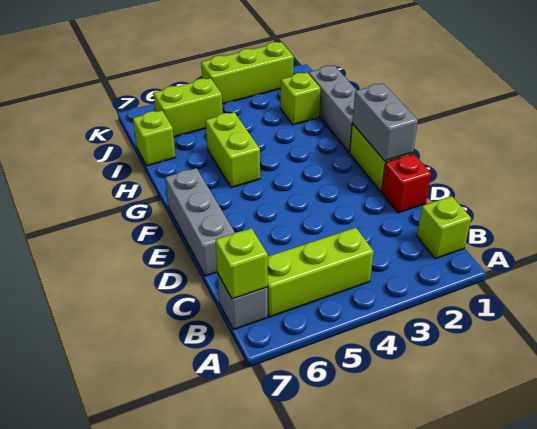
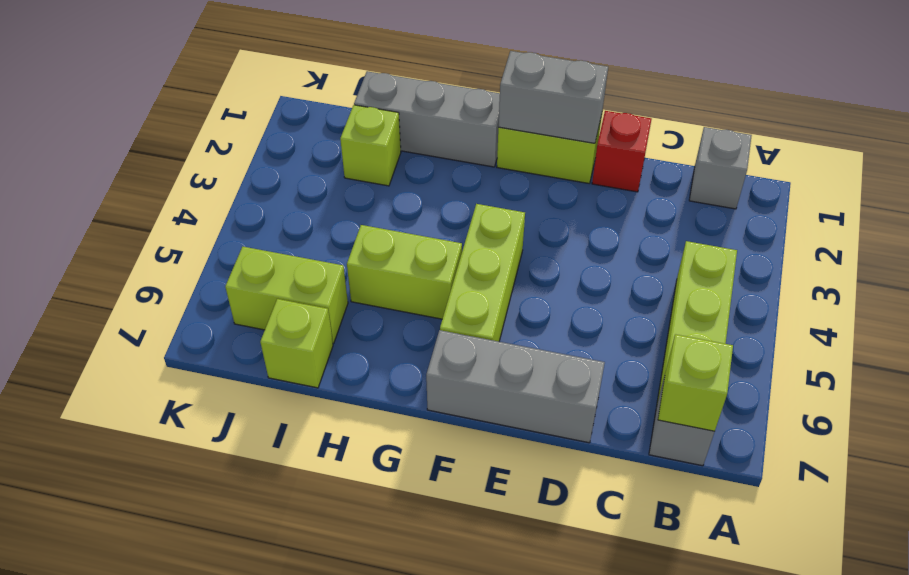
lime brick B1 level 1 -> grey brick B1 level 1
lime brick J5:J6 level 1 -> lime brick I6:J6 level 1
lime brick K2:K4 level 1 -> lime brick F4:F6 level 1

